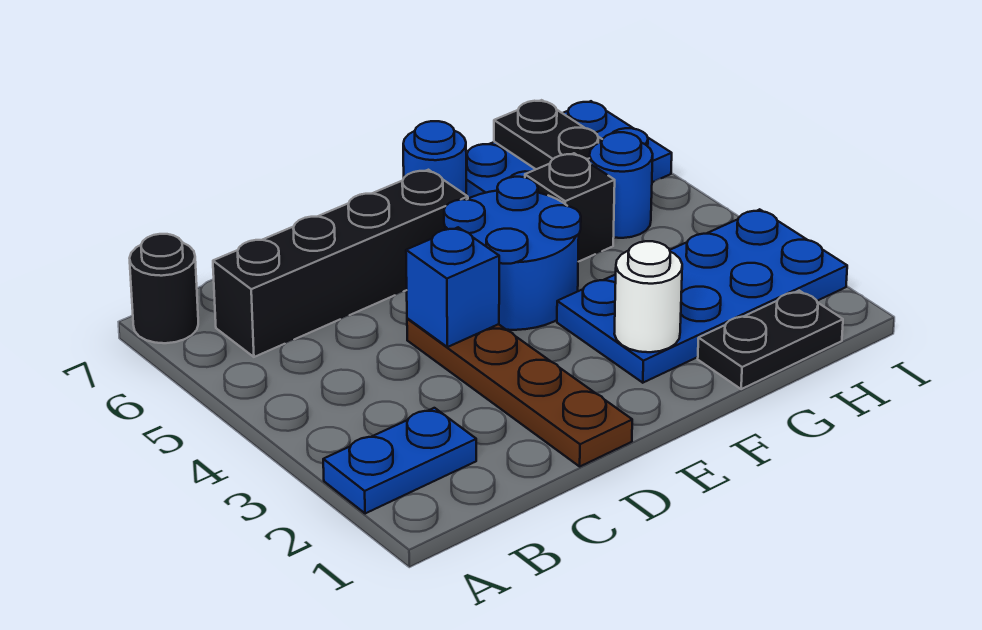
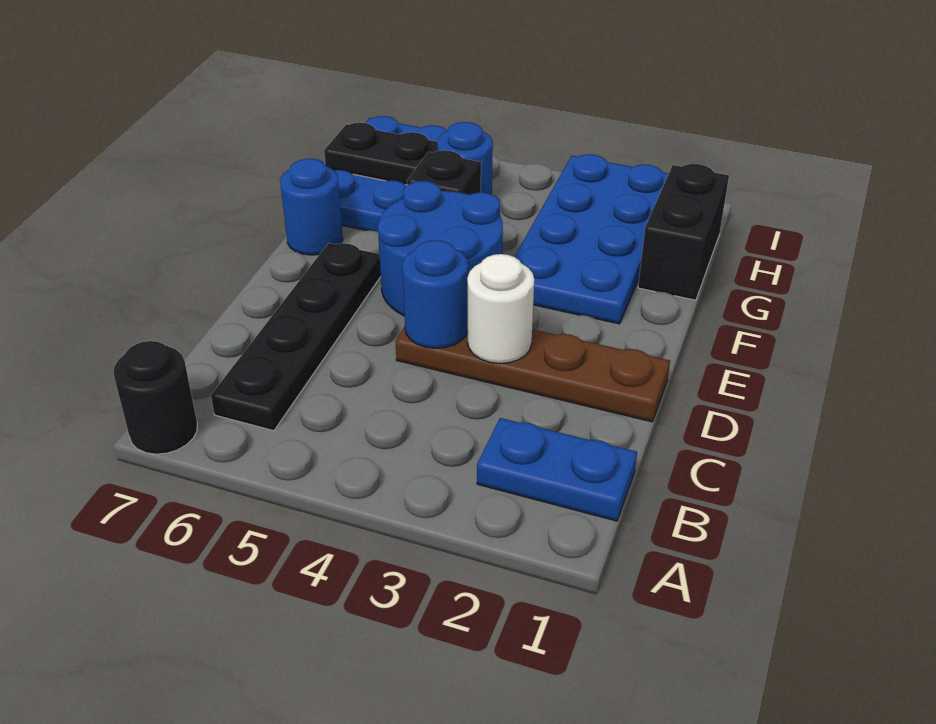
blue plate A2:B2 level 1 -> blue plate B1:B2 level 1
black brick B6:E6 level 1 -> black plate B6:E6 level 1
blue brick D4 level 2 -> blue round brick D4 level 2
white round brick F2 level 2 -> white round brick D3 level 2
black plate G1:H1 level 1 -> black brick G1:H1 level 1

